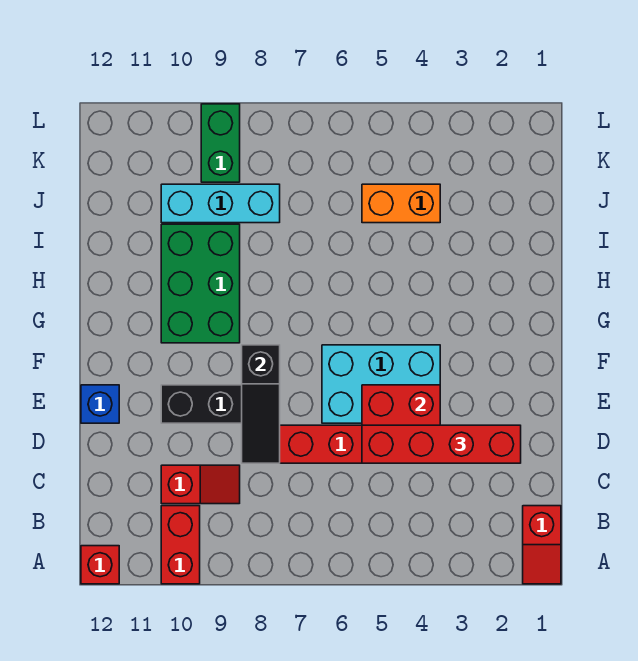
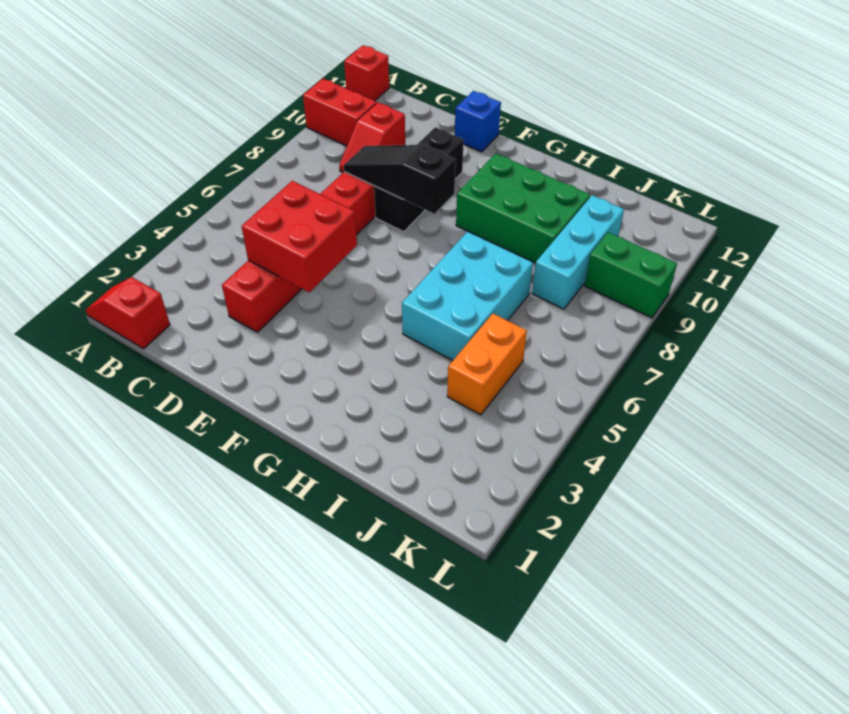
red brick D2:D5 level 3 -> none
cyan brick E4:F6 level 1 -> cyan brick H5:I7 level 1

